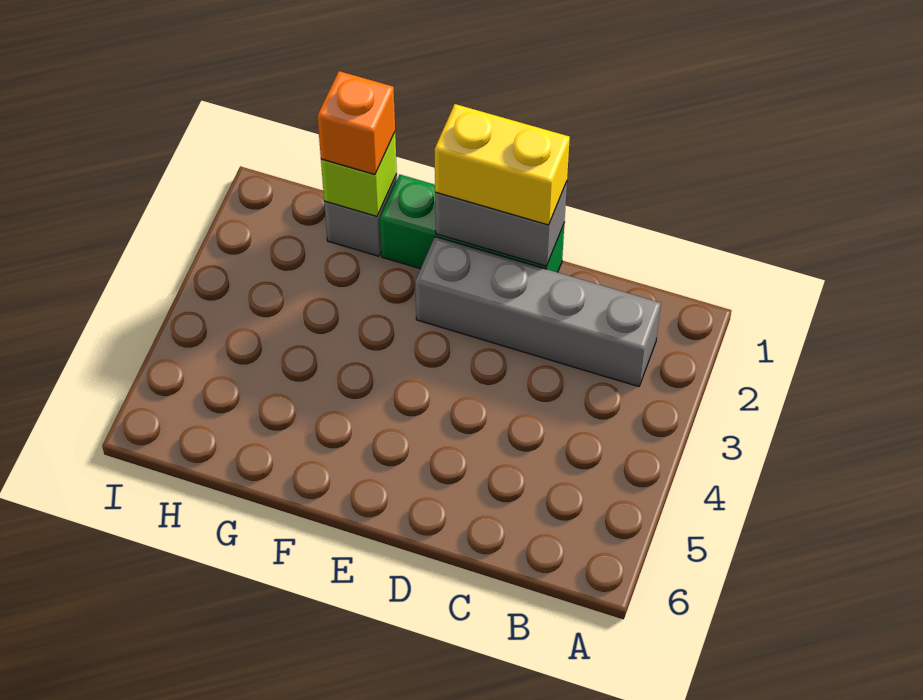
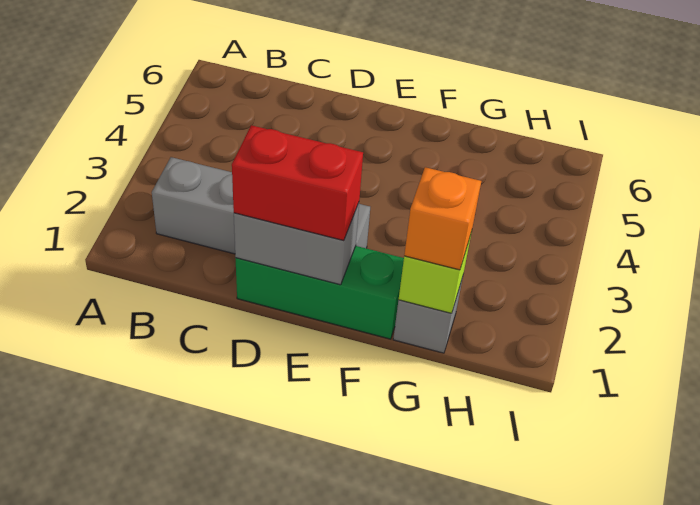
yellow brick D1:E1 level 3 -> red brick D1:E1 level 3

